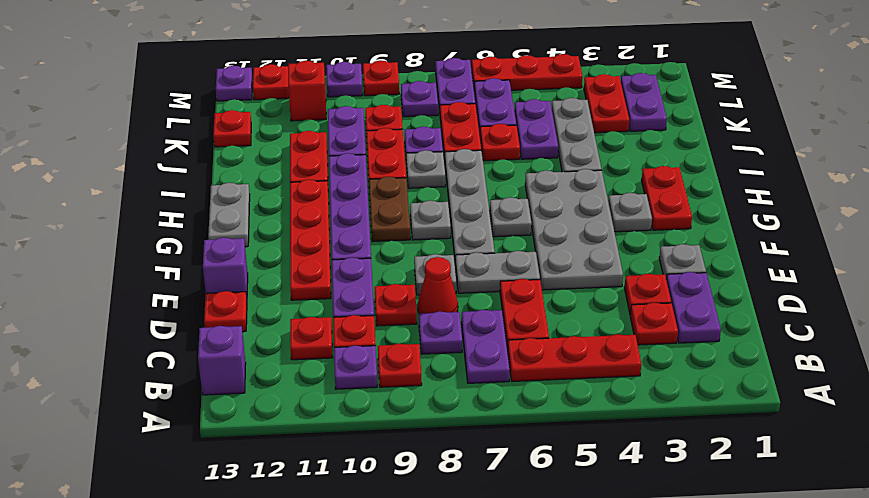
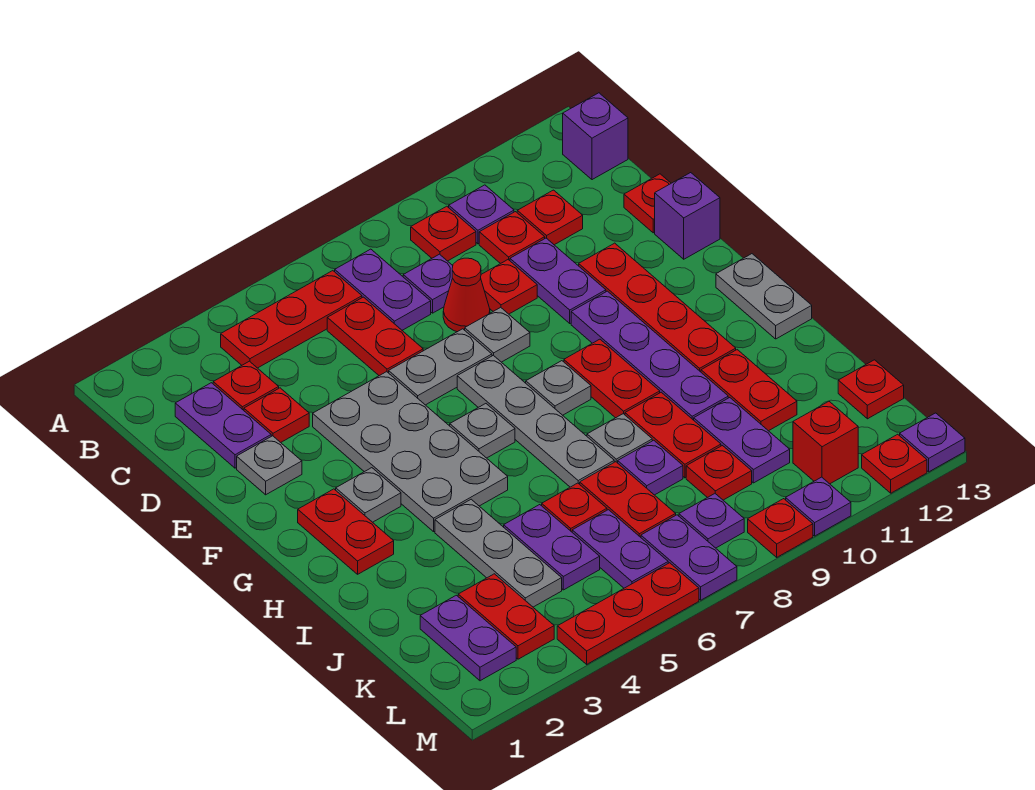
brown plate G9:H9 level 1 -> red plate G9:H9 level 1

